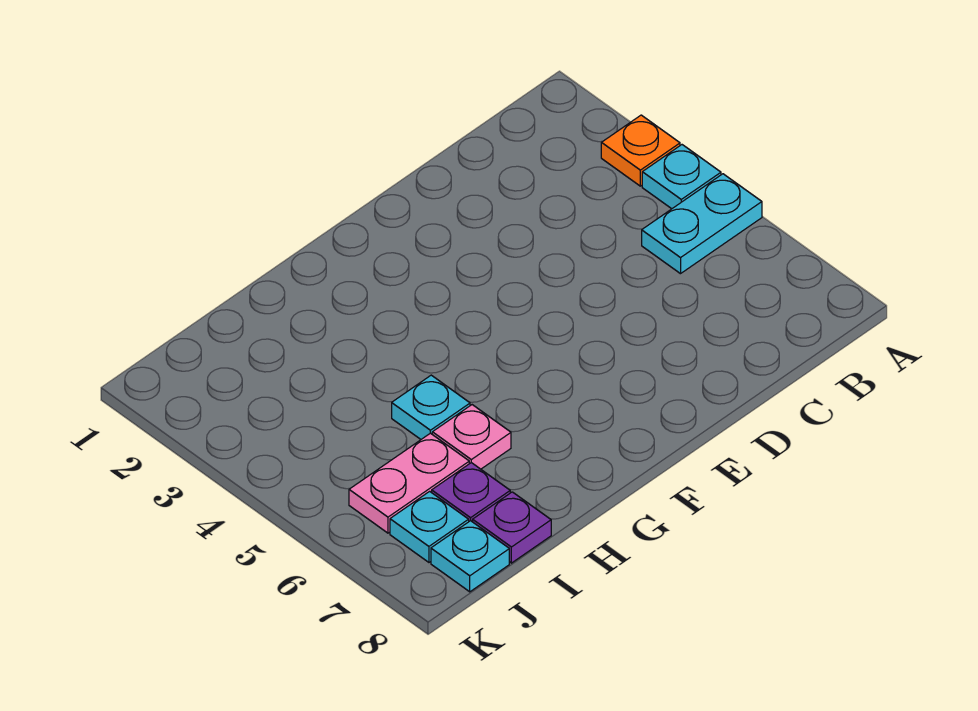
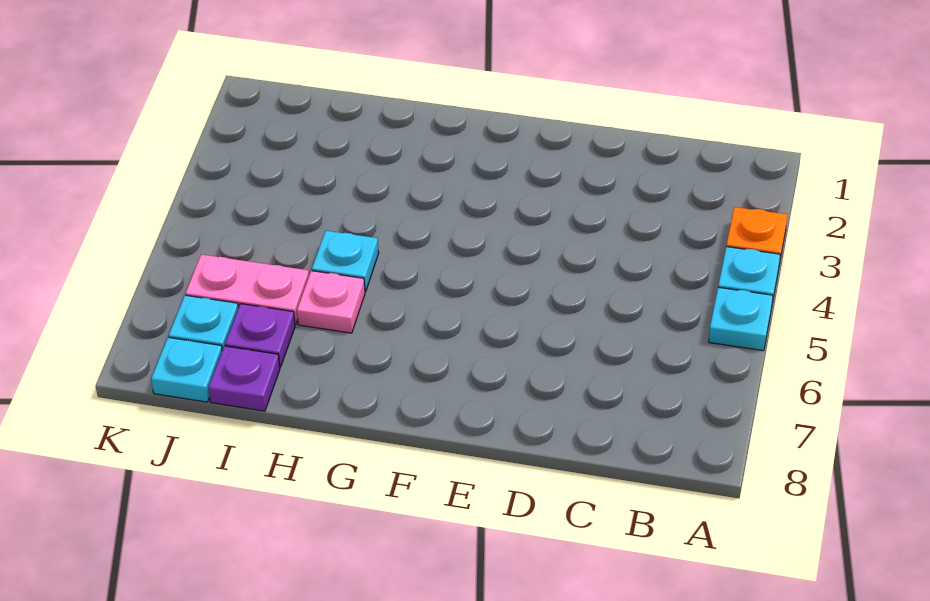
cyan plate A5:B5 level 1 -> cyan plate A5 level 1

